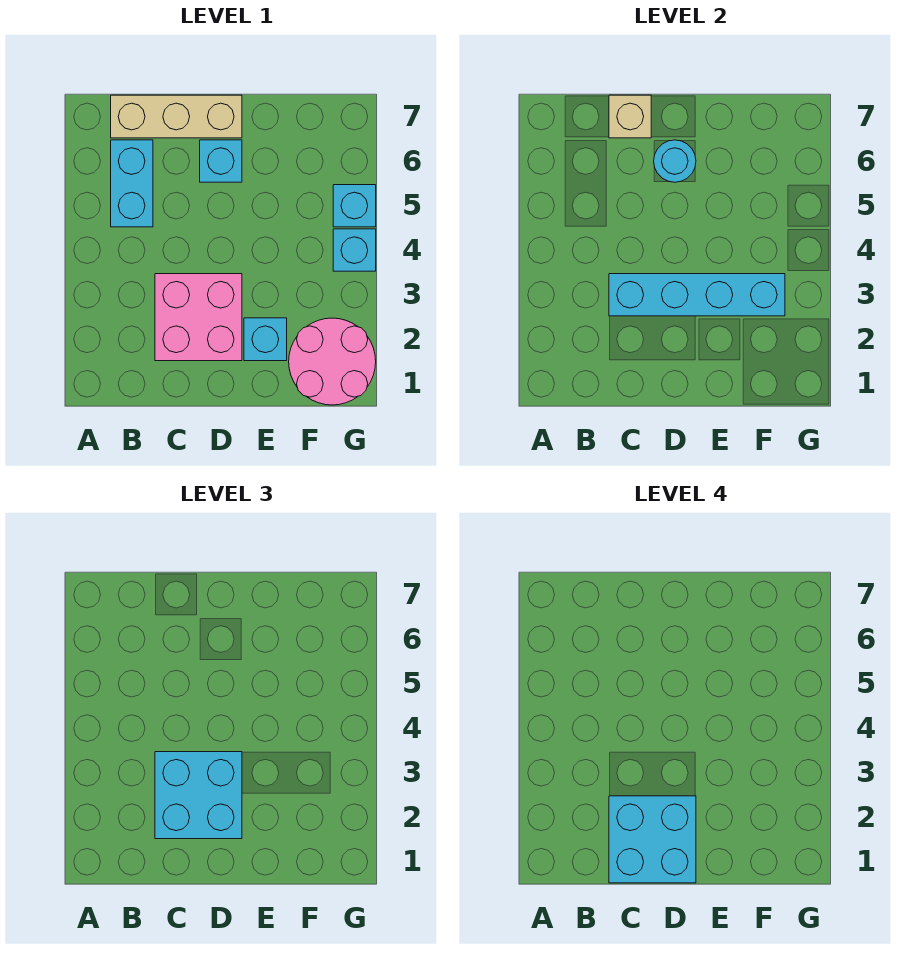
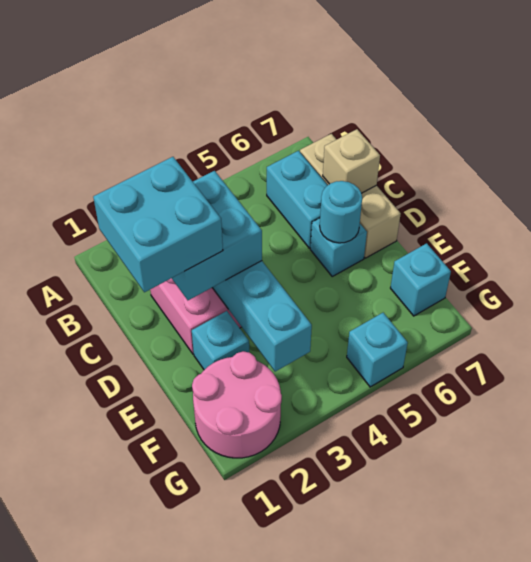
cyan brick B5:B6 level 1 -> cyan brick B6:C6 level 1
cyan brick G4 level 1 -> cyan brick F7 level 1

